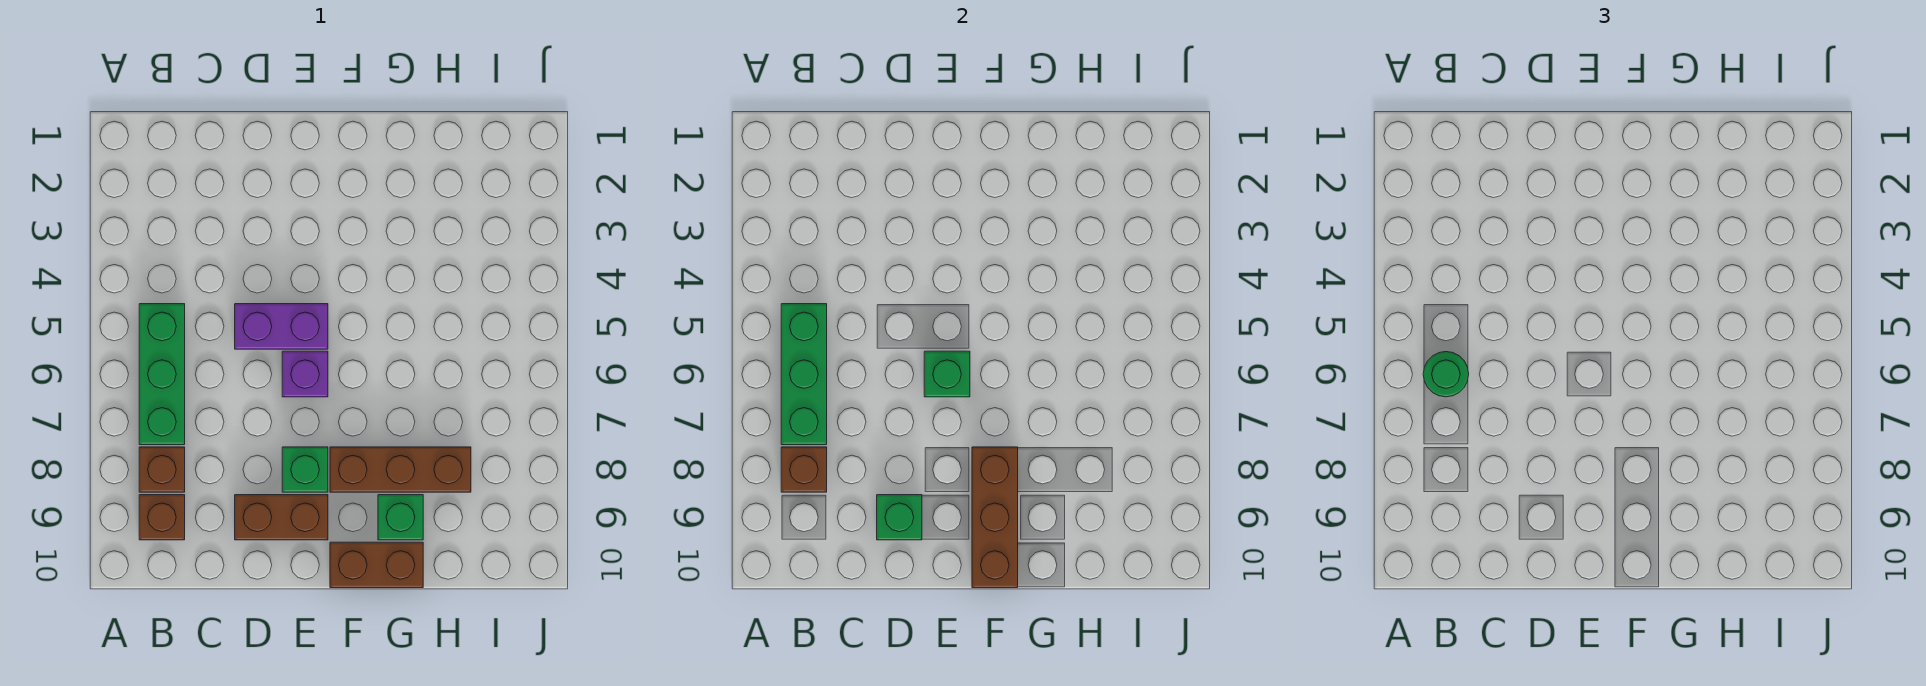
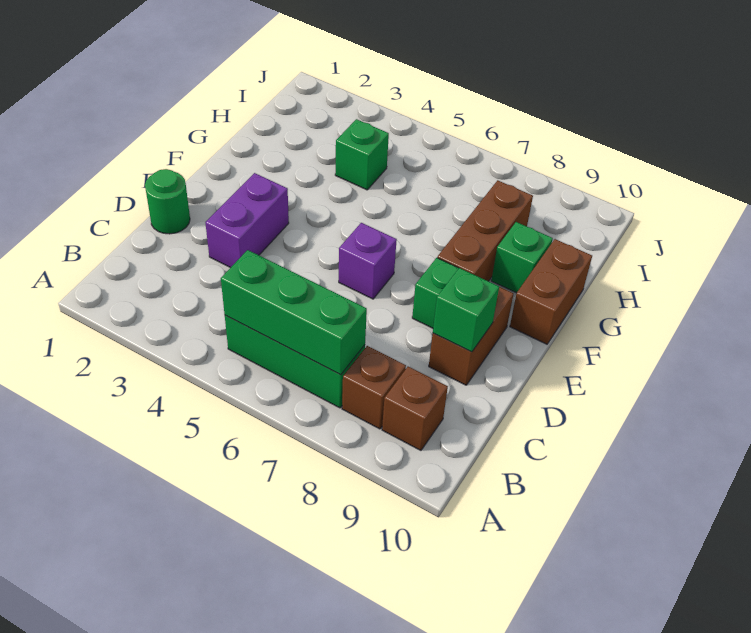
green round brick B6 level 3 -> green round brick D1 level 1
brown brick B8 level 2 -> none
purple brick D5:E5 level 1 -> purple brick D3:E3 level 1
green brick E6 level 2 -> green brick H4 level 1
brown brick F8:F10 level 2 -> none

